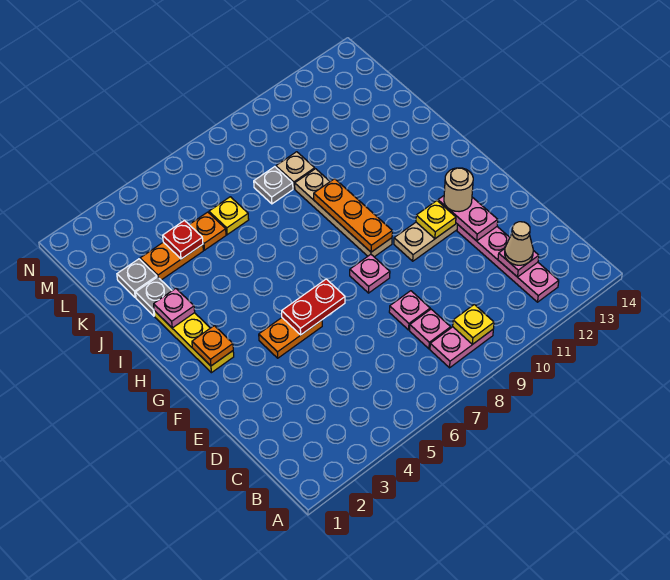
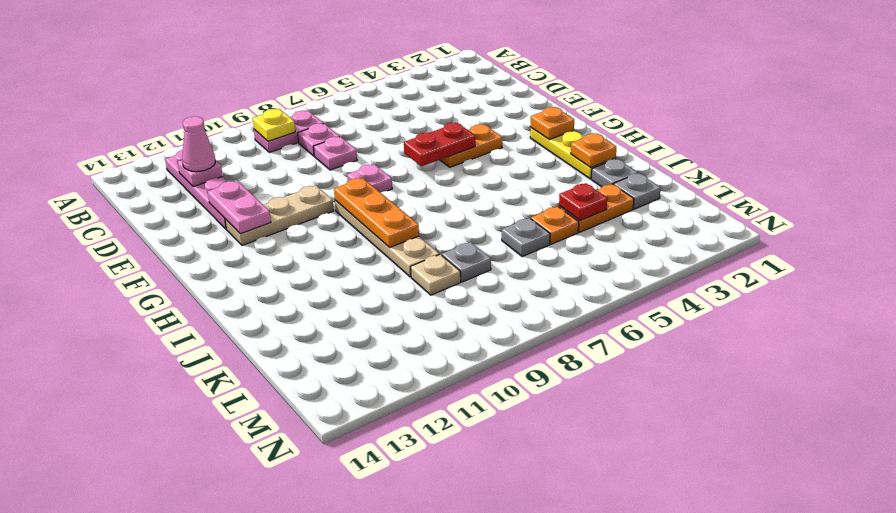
tan cone C12 level 3 -> pink cone C12 level 3
yellow plate F11 level 2 -> none
tan round brick F12 level 3 -> none
pink plate I2 level 2 -> orange plate I2 level 2
yellow plate K6 level 1 -> grey plate K6 level 1

